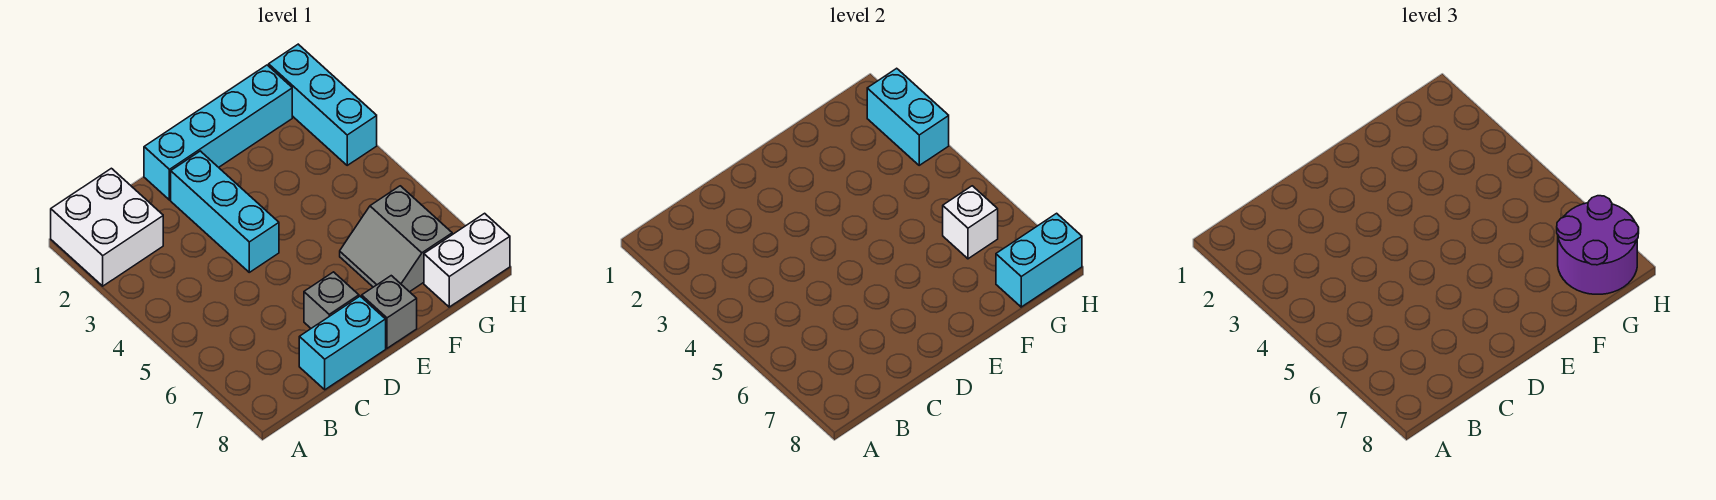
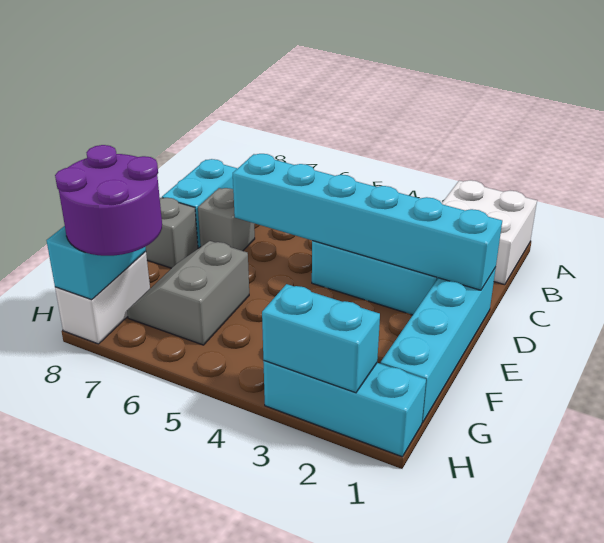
none -> cyan brick D1:D6 level 2
grey slope F6:G7 level 1 top G -> grey slope F6:G7 level 1 top 6
white brick G6 level 2 -> none

